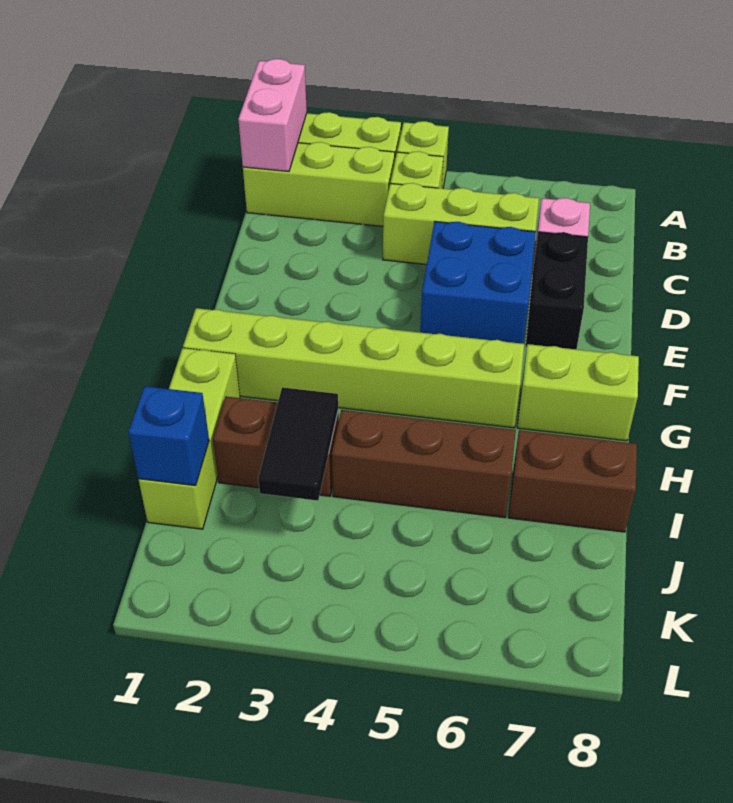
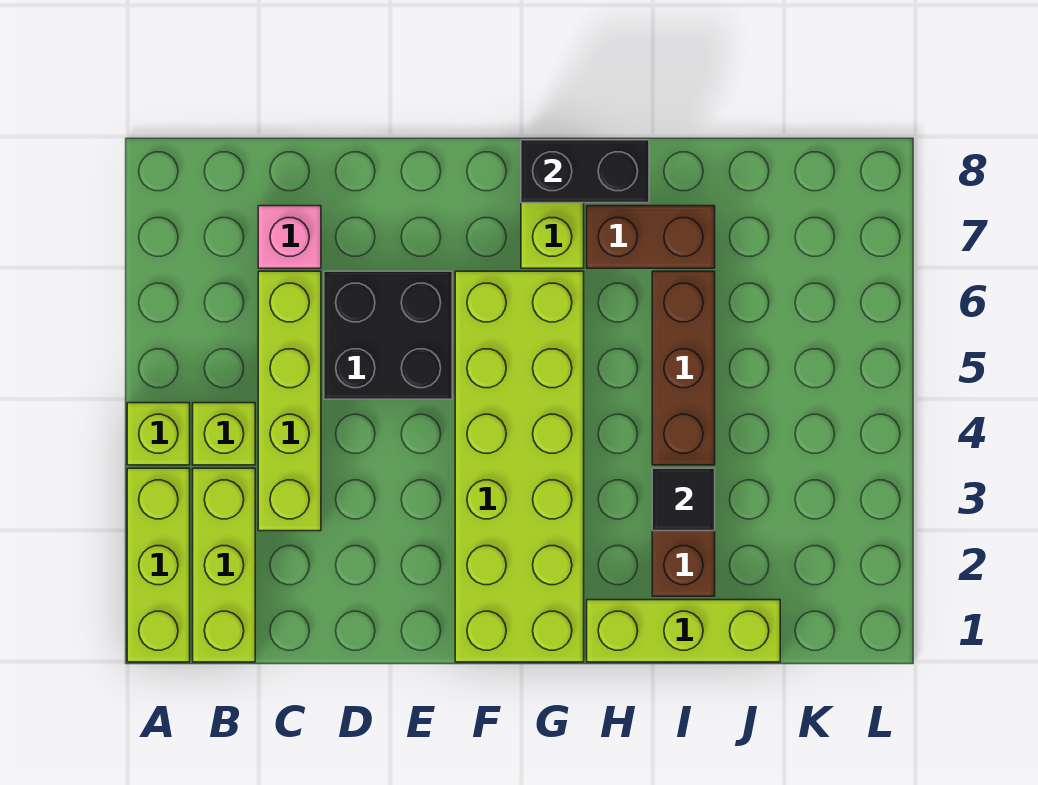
pink brick A1:B1 level 2 -> none
lime brick C4:C6 level 1 -> lime brick C3:C6 level 1
blue brick D5:E6 level 1 -> black brick D5:E6 level 1
black brick D7:E7 level 1 -> black brick G8:H8 level 2
lime brick G1:G6 level 1 -> lime brick F1:G6 level 1
black tile I3:J3 level 2 -> black tile I3 level 2
brown brick I7:I8 level 1 -> brown brick H7:I7 level 1
blue brick J1 level 2 -> none

